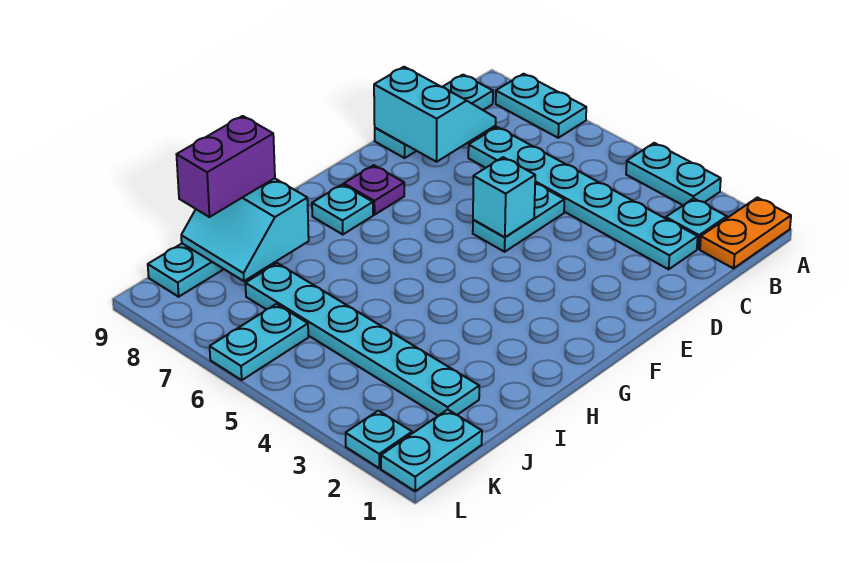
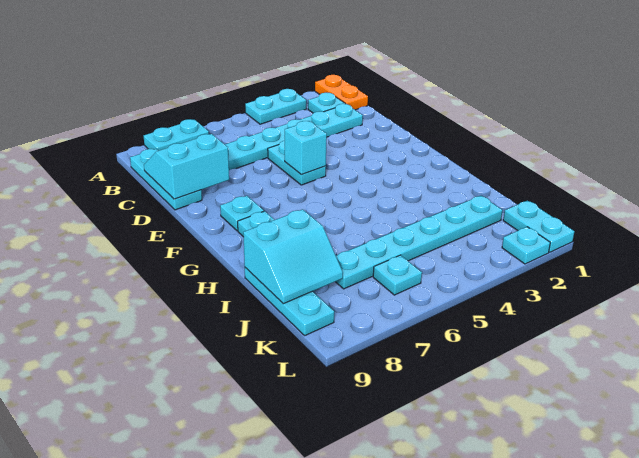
purple plate F8 level 1 -> cyan plate F8 level 1
purple brick I9:J9 level 3 -> none
cyan plate K6:L6 level 1 -> cyan plate K6 level 1

